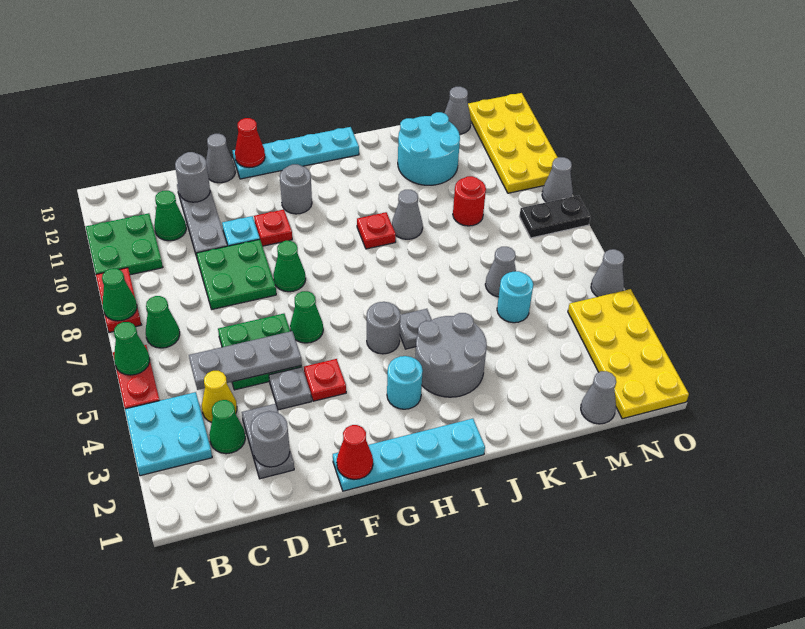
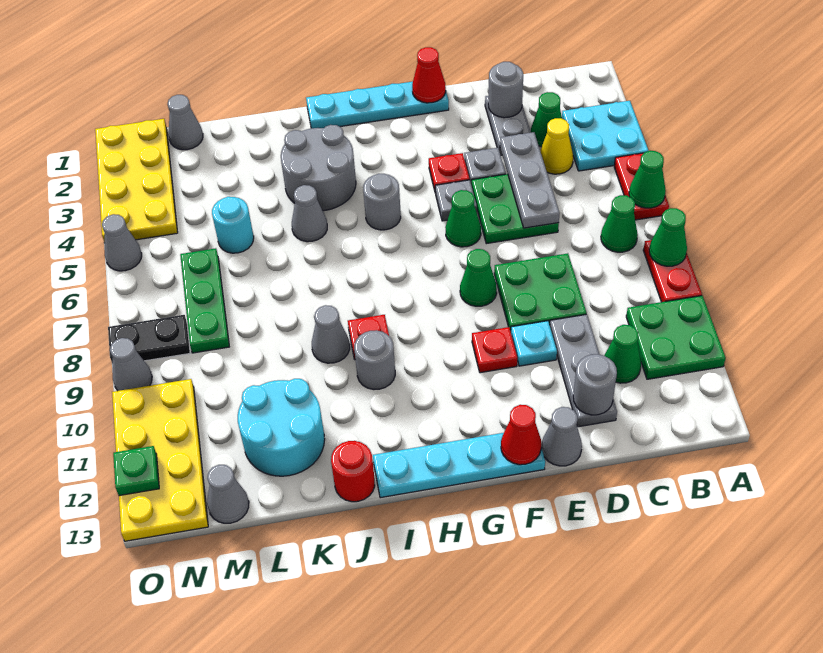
grey plate C5:E5 level 2 -> grey plate D4:D6 level 2
grey round brick G11 level 1 -> grey round brick I10 level 1
cyan round brick H3 level 1 -> none
grey plate I5 level 1 -> grey plate F5 level 1
grey cone L6 level 1 -> grey cone J5 level 1
red round brick L9 level 1 -> red round brick J13 level 1
none -> green plate M6:M8 level 1
none -> green plate O12 level 2

